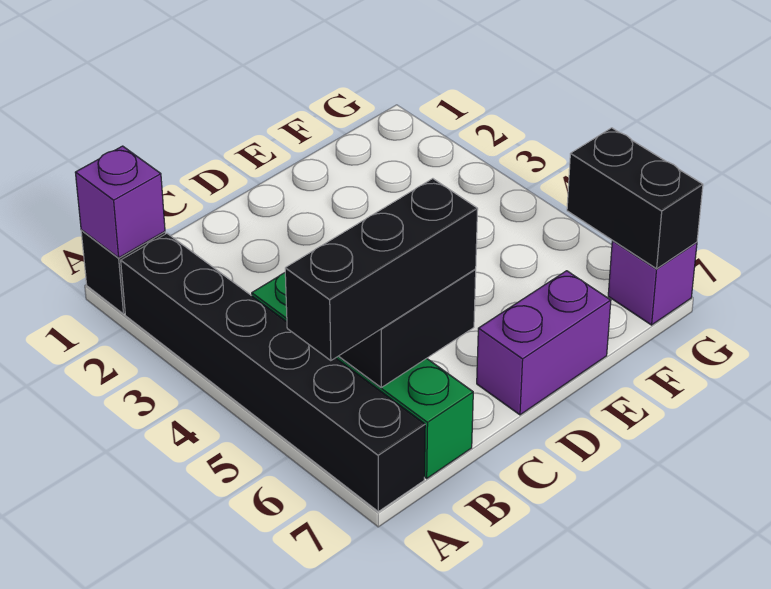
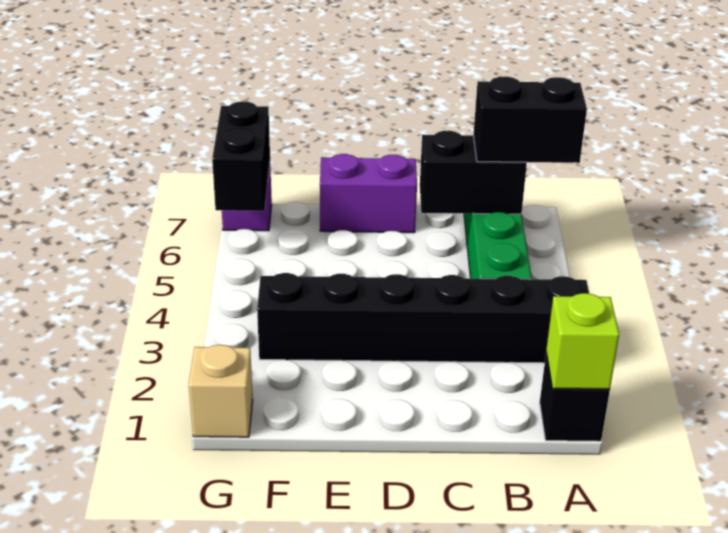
purple brick A1 level 2 -> lime brick A1 level 2
black brick A2:A7 level 1 -> black brick A3:F3 level 1
black brick A6:C6 level 3 -> black brick A6:B6 level 3
none -> tan brick G1 level 1

